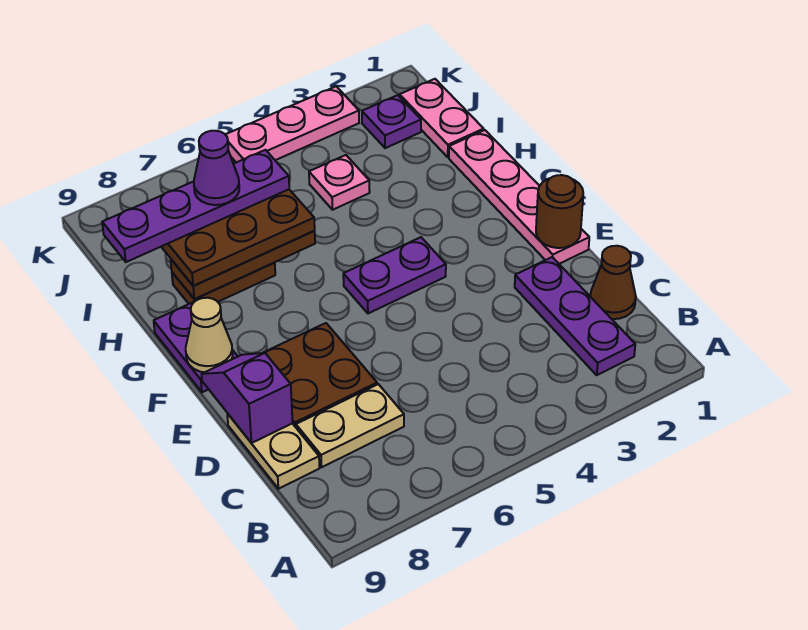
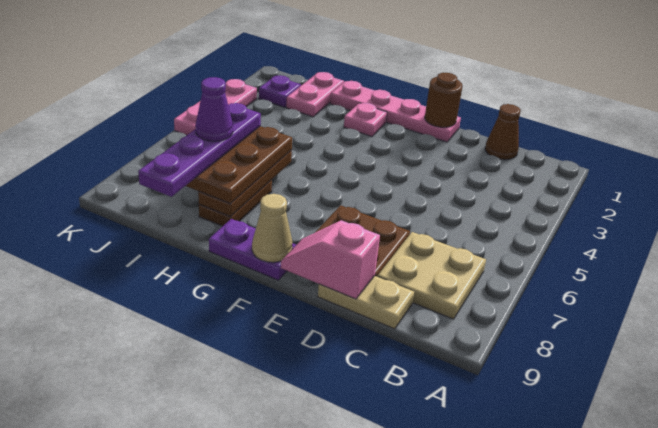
purple plate B2:D2 level 1 -> none
tan plate C7:C8 level 1 -> tan plate B7:C8 level 1
purple slope D9:E9 level 2 top D -> pink slope D9:E9 level 2 top D
purple plate F4:F5 level 1 -> none
pink plate I1:J1 level 1 -> pink plate I1:I2 level 1
pink plate I4 level 1 -> pink plate G2 level 1

